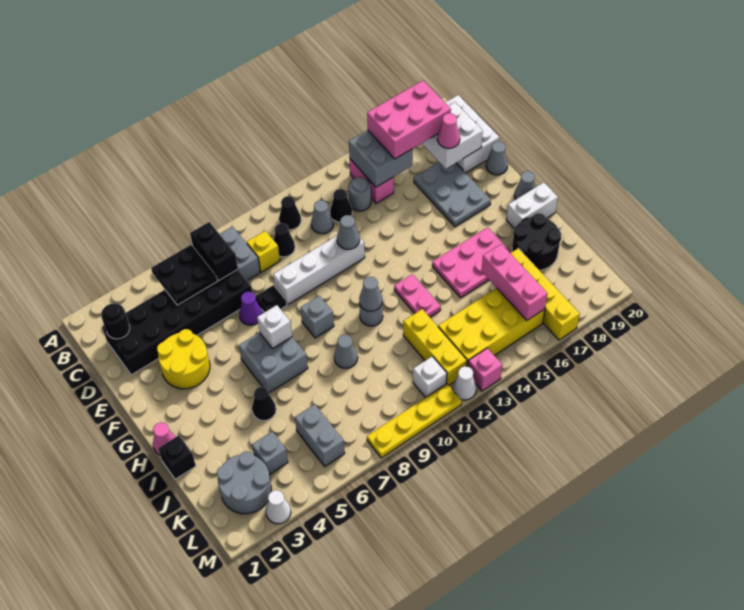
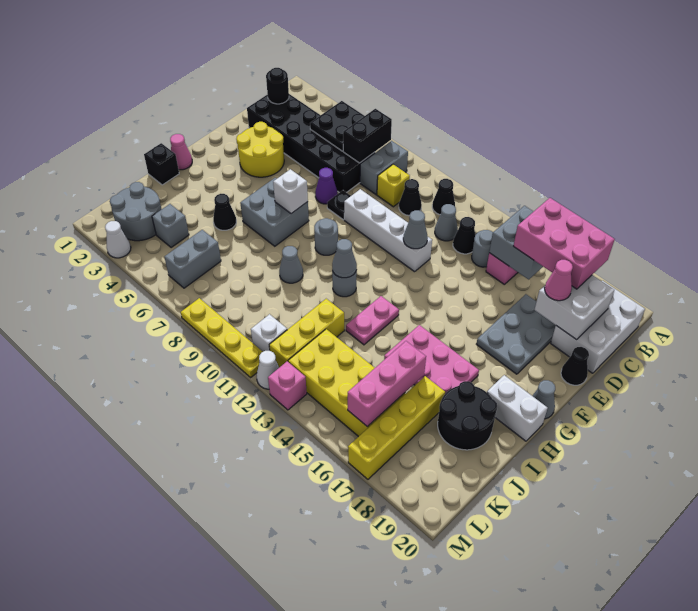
grey cone E20 level 1 -> black cone E20 level 1
grey brick G9 level 1 -> grey round brick G9 level 1

